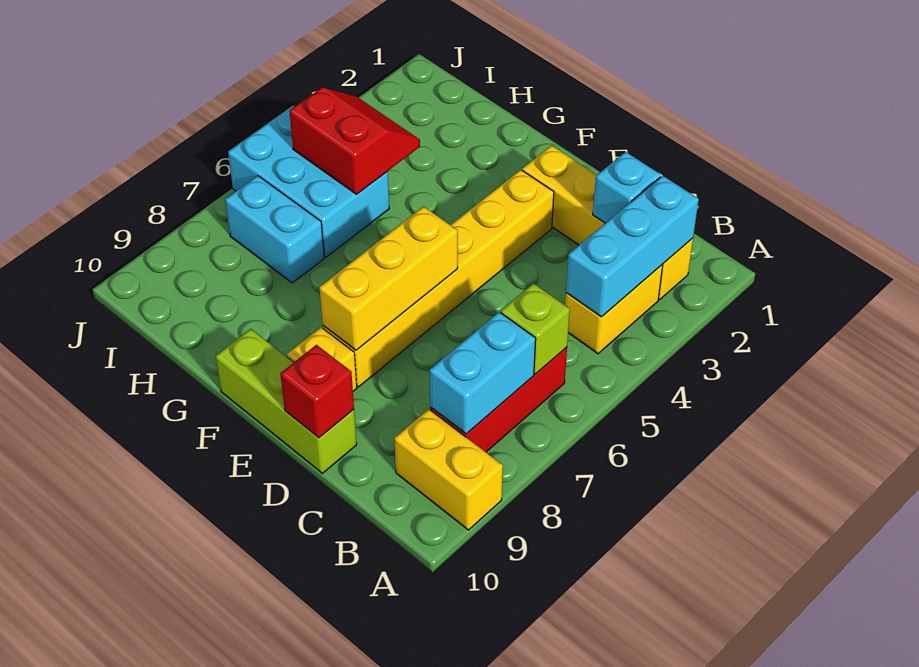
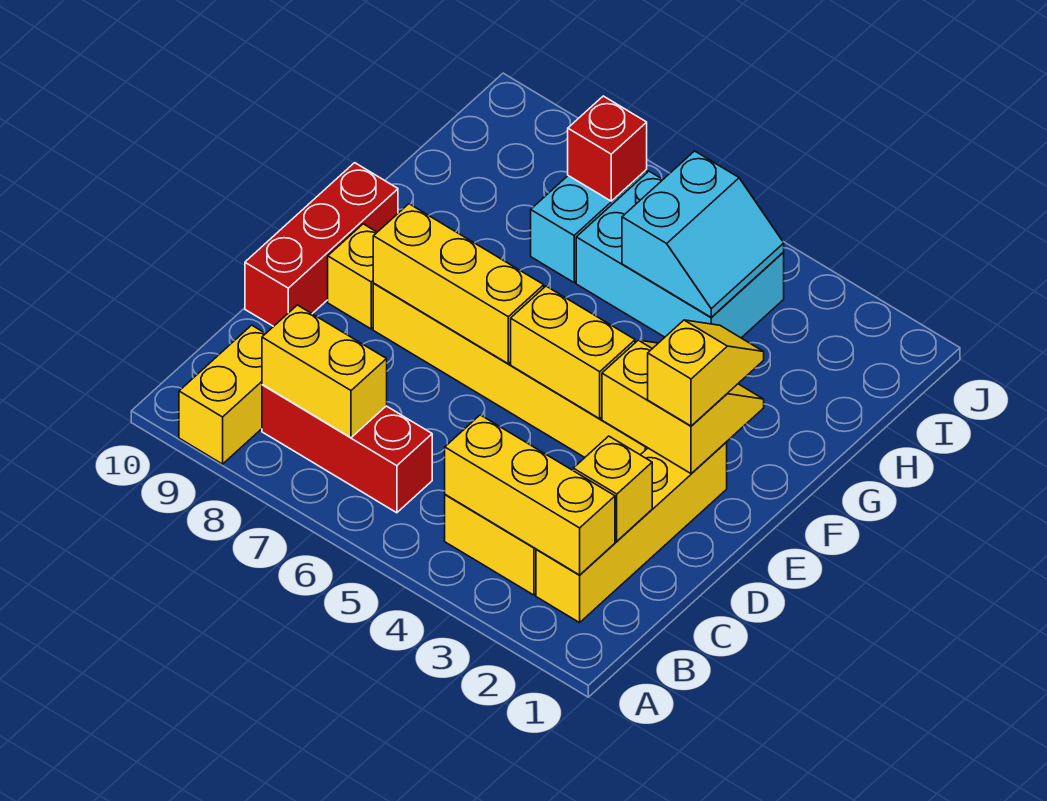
cyan brick B2:B4 level 2 -> yellow brick B2:B4 level 2
lime brick B6 level 2 -> none
cyan brick B7:B8 level 2 -> yellow brick B7:B8 level 2
cyan brick C2 level 2 -> yellow brick C2 level 2
lime brick D10:F10 level 1 -> red brick D10:F10 level 1
red brick D10 level 2 -> red brick I7 level 2
none -> yellow slope E2:F3 level 2 top E
none -> yellow slope E2:F2 level 3 top E
none -> yellow brick E4:E5 level 2
red slope H4:I5 level 2 top 5 -> cyan slope H4:I5 level 2 top 5
cyan brick H5:J6 level 1 -> cyan brick H4:I6 level 1

